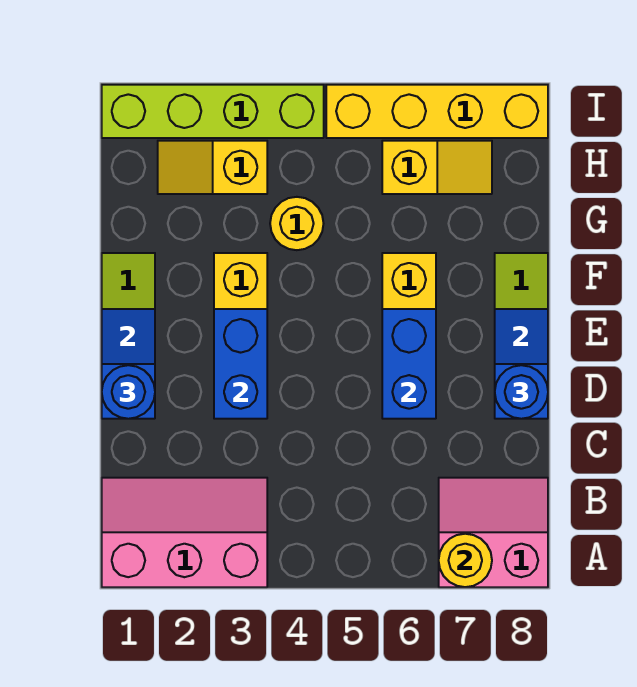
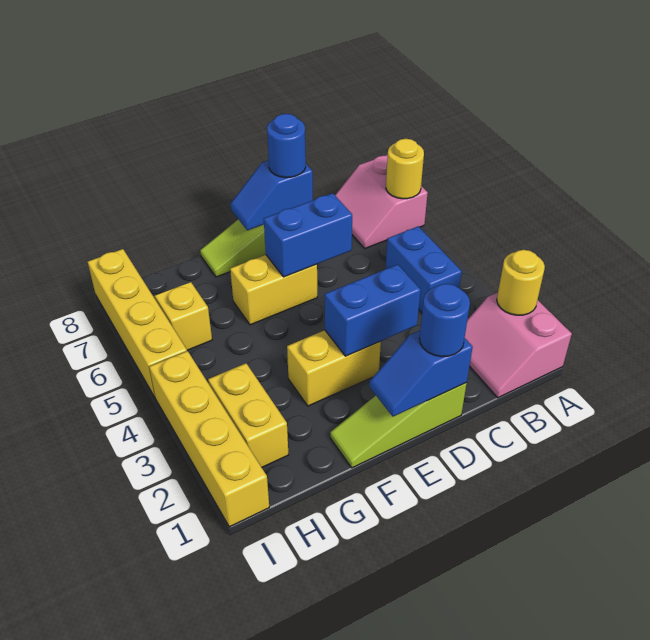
pink slope A1:B3 level 1 top A -> pink slope A1:B2 level 1 top A
none -> blue brick B4:B5 level 1
yellow round brick G4 level 1 -> yellow round brick A2 level 2
yellow slope H2:H3 level 1 top 3 -> yellow brick H2:H3 level 1
lime brick I1:I4 level 1 -> yellow brick I1:I4 level 1

